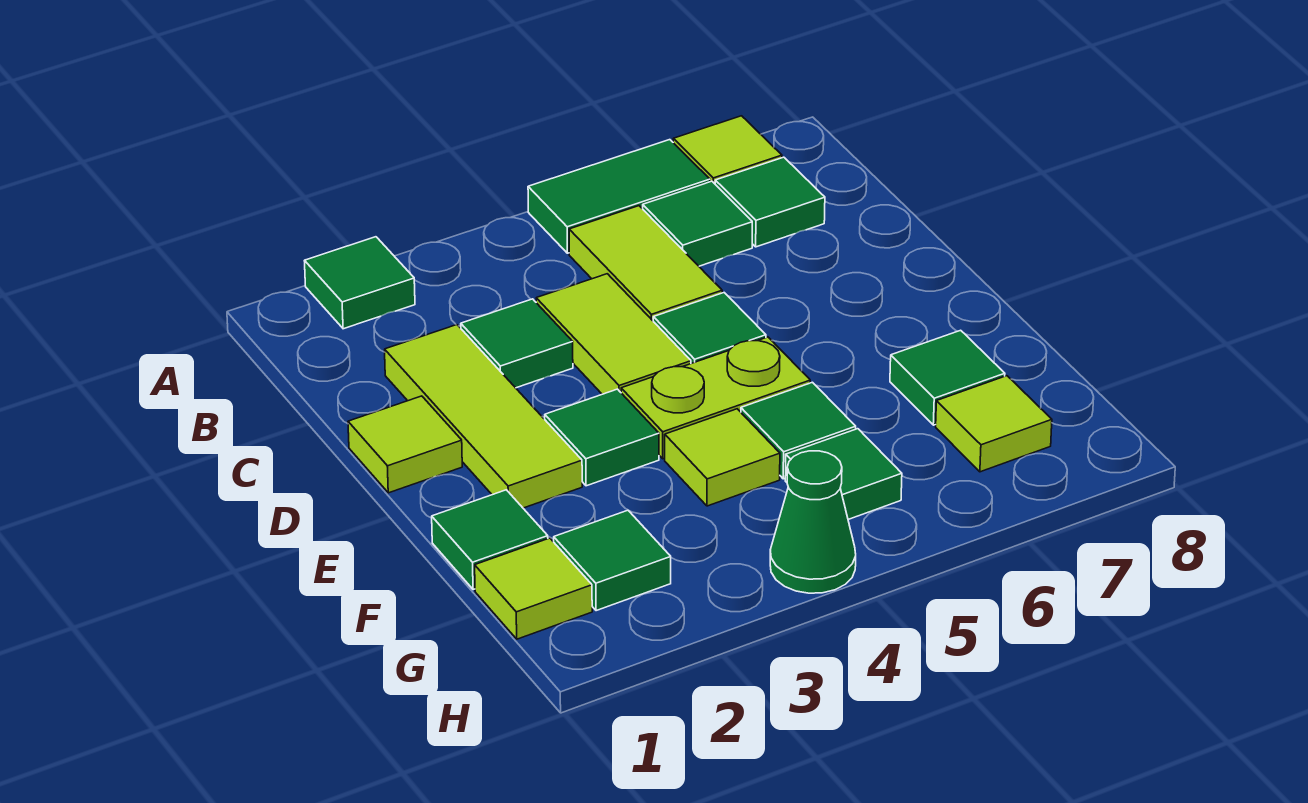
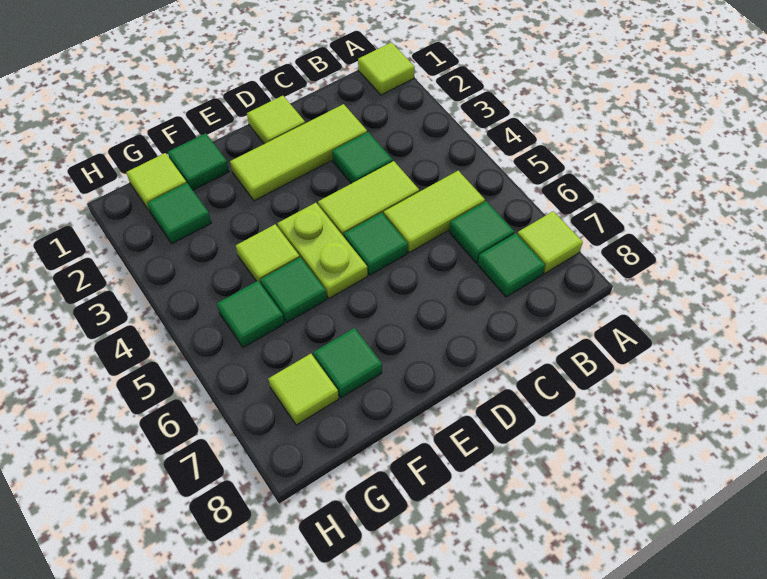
none -> lime tile A1 level 1
green tile A2 level 1 -> none
green tile A5:A6 level 1 -> none
green tile E3 level 1 -> none
green cone H4 level 1 -> none

